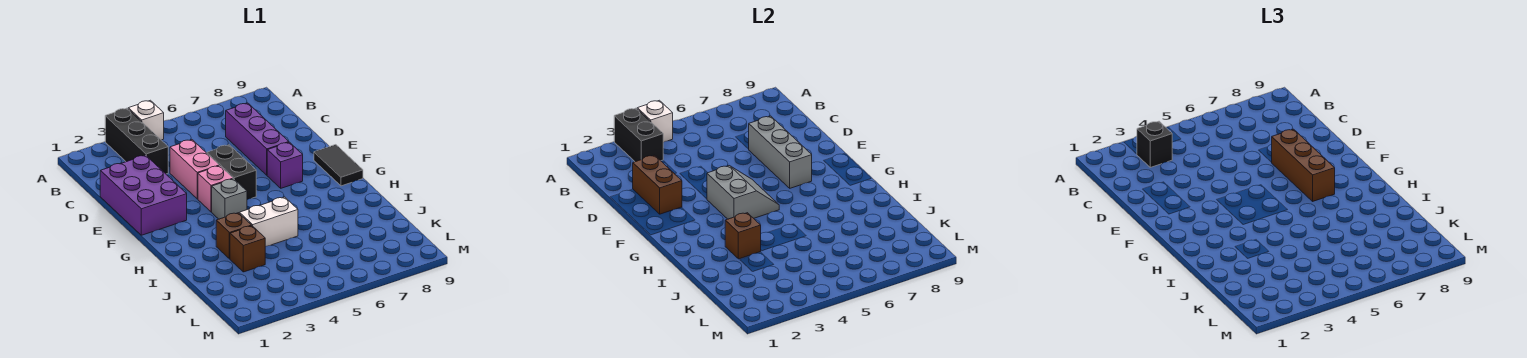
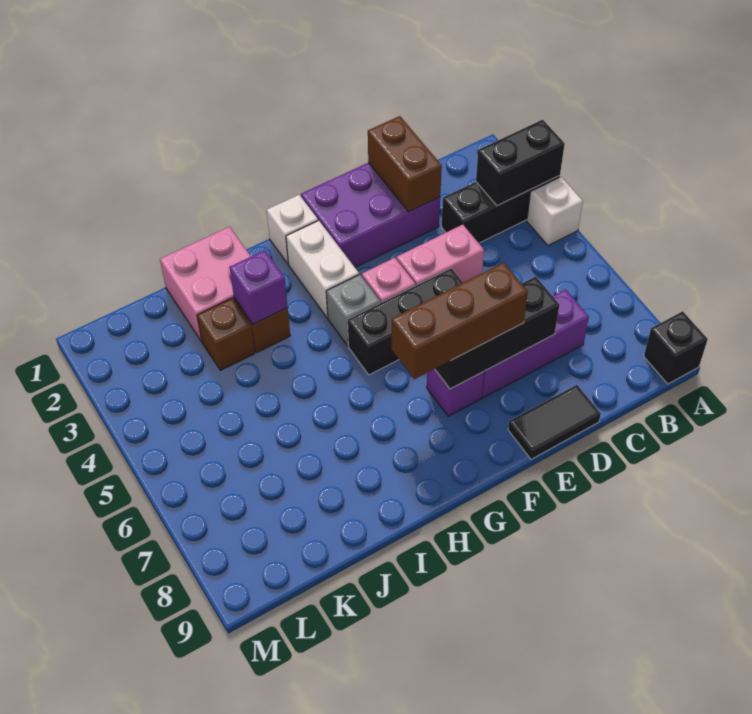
white brick A4 level 2 -> white brick G1 level 1
black brick B3 level 3 -> black brick A9 level 1
brown brick D2:E2 level 2 -> brown brick D1:D2 level 2
grey brick D7:F7 level 2 -> black brick D7:F7 level 2
black brick E5:F5 level 1 -> black brick E5:G5 level 1
grey slope F4:G5 level 2 top 4 -> none
black tile F9:G9 level 1 -> black tile D9:E9 level 1
none -> pink brick I1:J2 level 1
brown brick I3 level 2 -> purple brick I3 level 2
white brick I4:I5 level 1 -> white brick G2:G3 level 1

